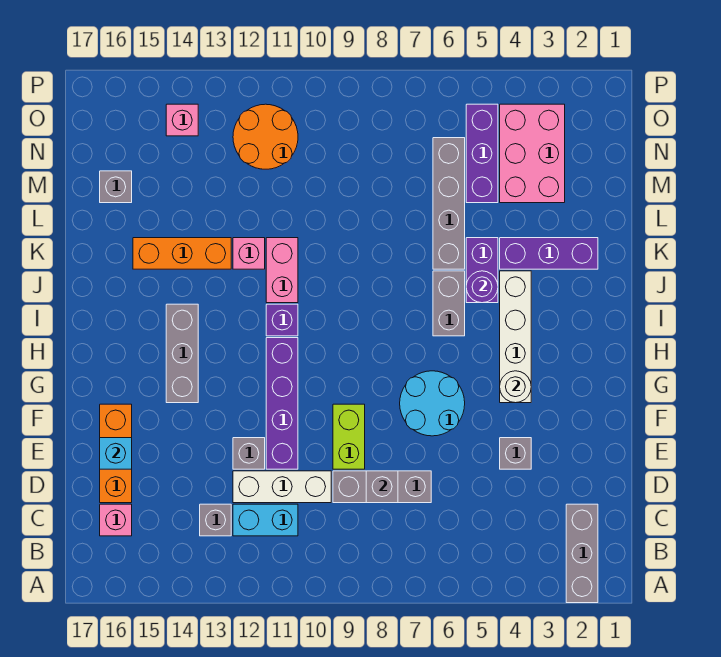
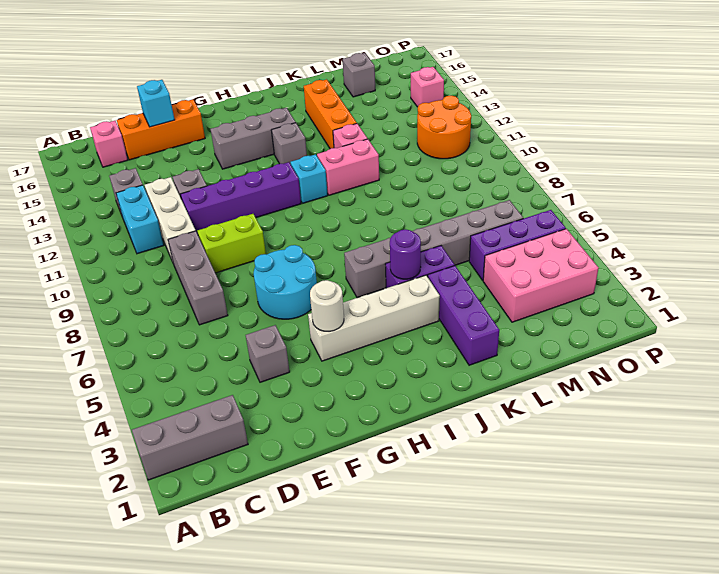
grey brick D8 level 2 -> grey brick I13 level 1
purple brick I11 level 1 -> cyan brick I11 level 1

